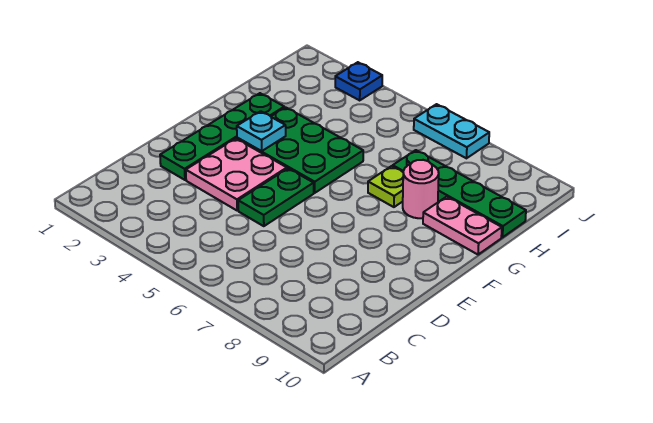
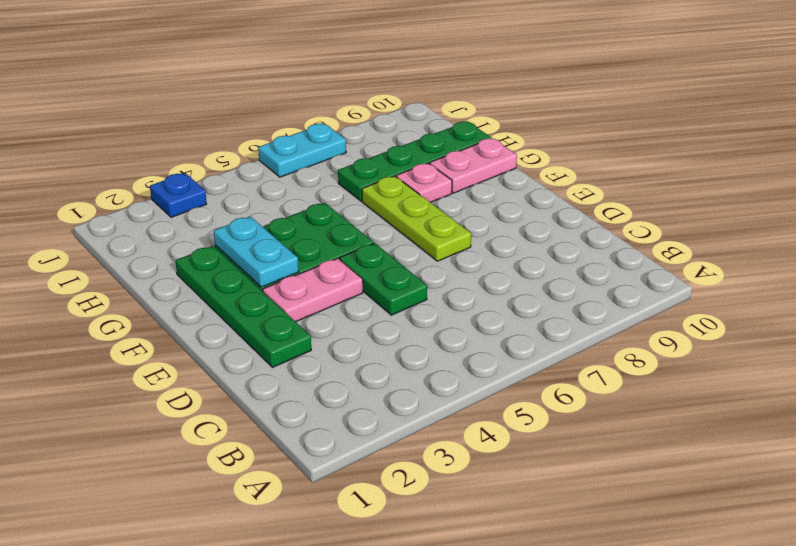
pink plate D3:E4 level 1 -> pink plate E3:E4 level 1
cyan plate F3 level 2 -> cyan plate F3:G3 level 2
lime plate G7 level 1 -> lime plate E7:G7 level 1
pink round brick G8 level 1 -> pink plate G8 level 1

